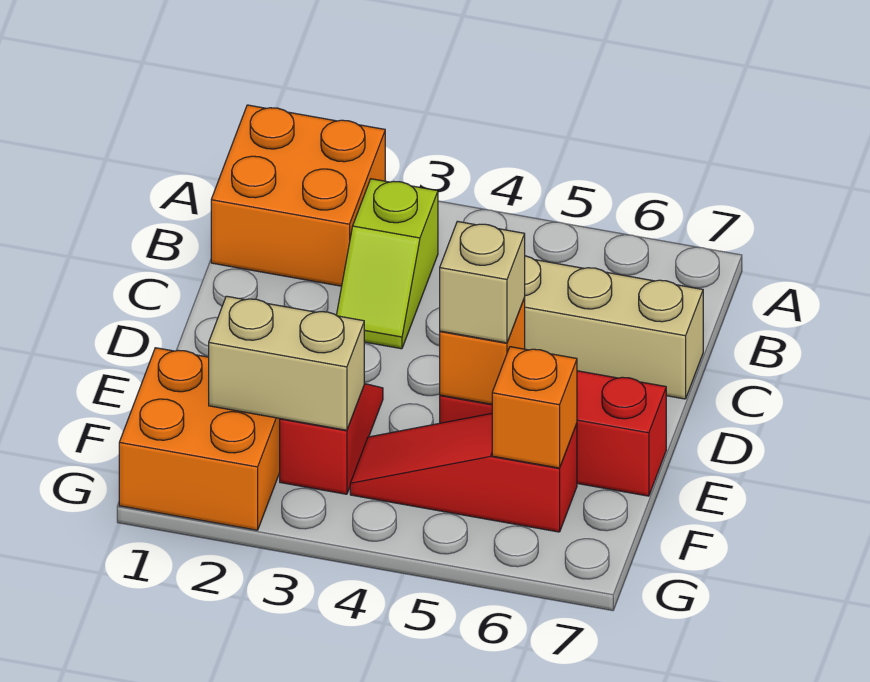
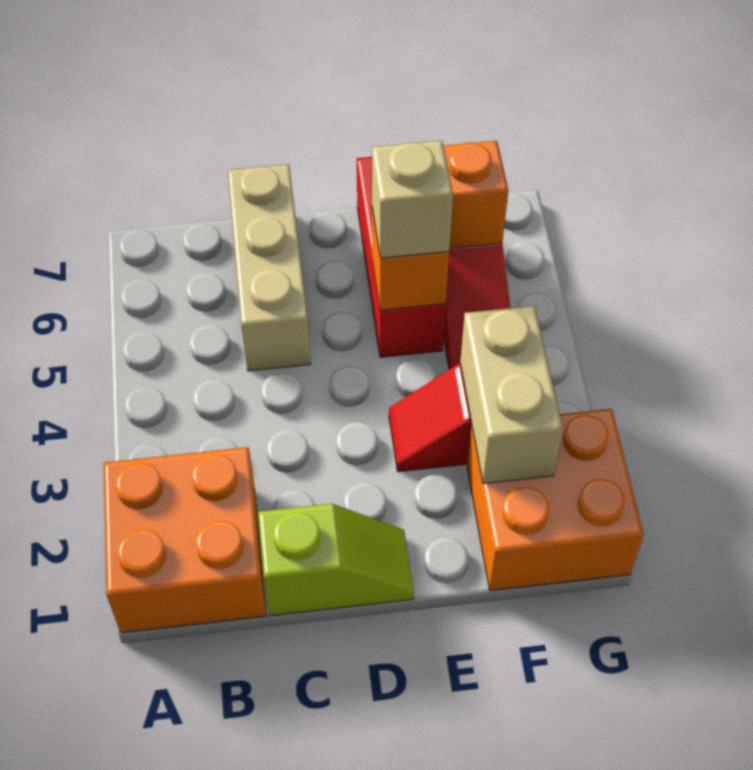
lime slope B3:C3 level 1 top B -> lime slope C1:D1 level 1 top C

